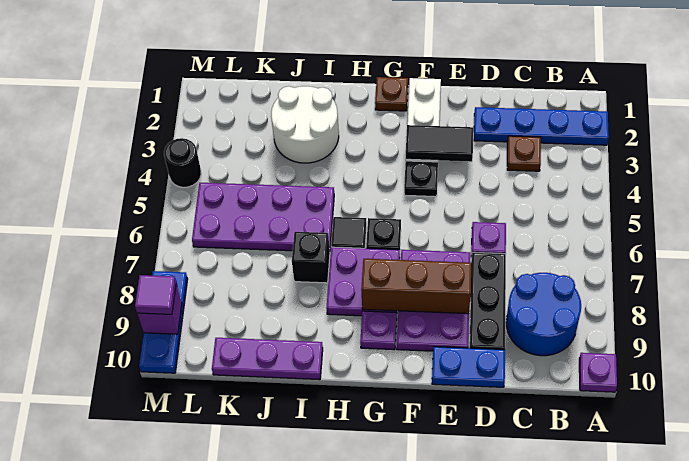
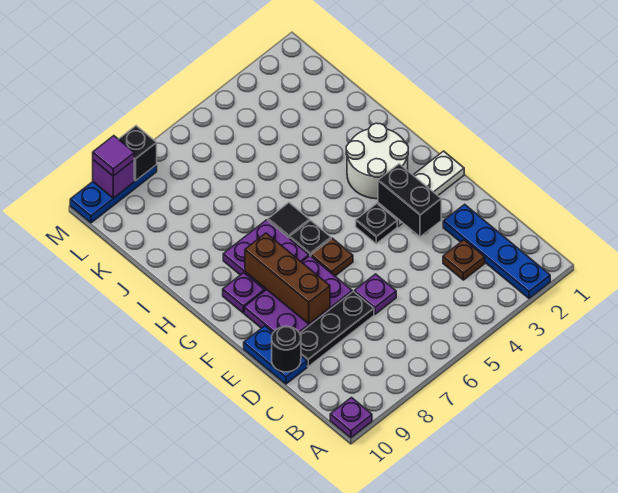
blue round brick B8:C9 level 1 -> none
black tile E3:F3 level 2 -> black brick E3:F3 level 2
brown plate G1 level 1 -> brown plate F6 level 1
white round brick I2:J3 level 1 -> white round brick G2:H3 level 1
purple plate I5:L6 level 1 -> none
black brick I7 level 1 -> black brick M8 level 2
purple plate I10:K10 level 1 -> none
black round brick M4 level 1 -> black round brick D10 level 2

